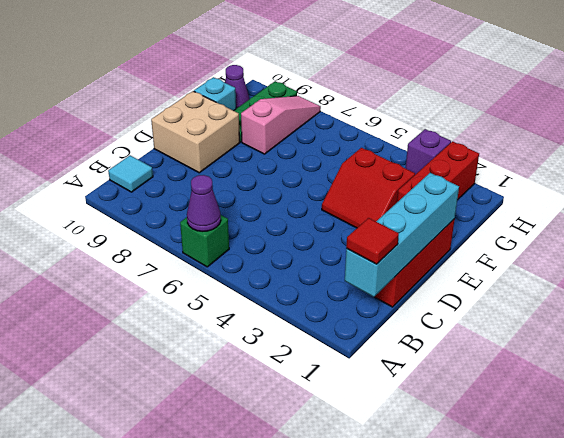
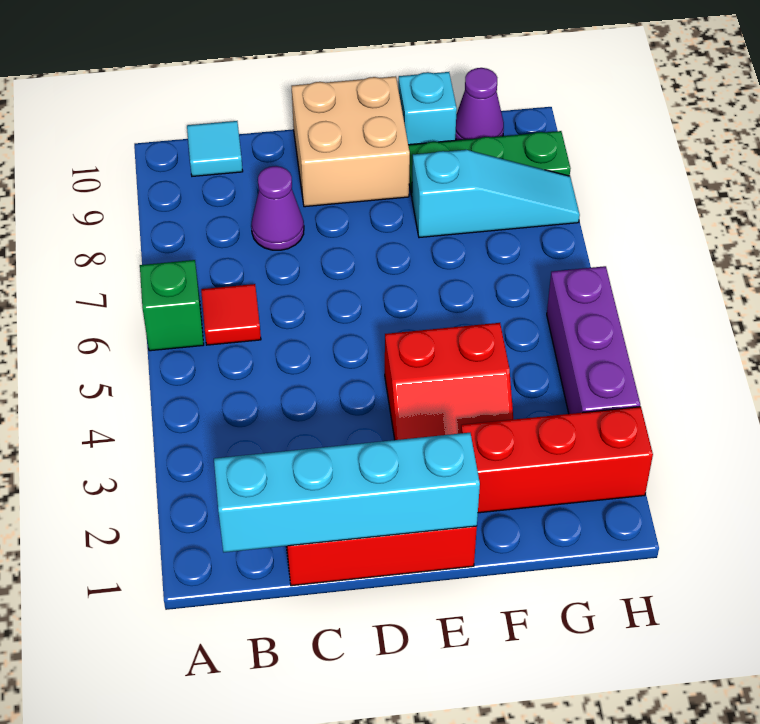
purple cone A6 level 2 -> purple cone C8 level 1
red tile B1 level 3 -> red tile B6 level 1
red slope E3:F4 level 1 top F -> red slope E3:F4 level 1 top 4
pink slope F8:H8 level 1 top F -> cyan slope F8:H8 level 1 top F
purple brick H3 level 1 -> purple brick H3:H5 level 1

